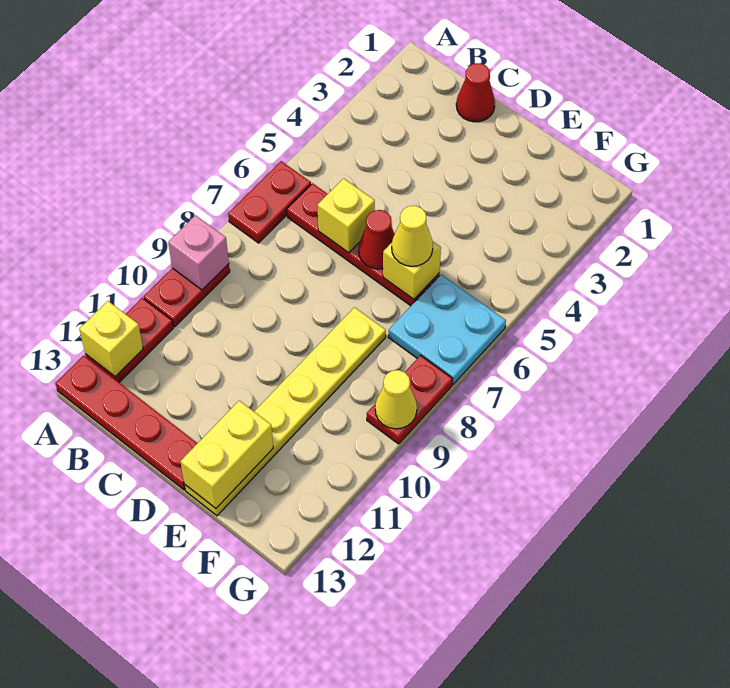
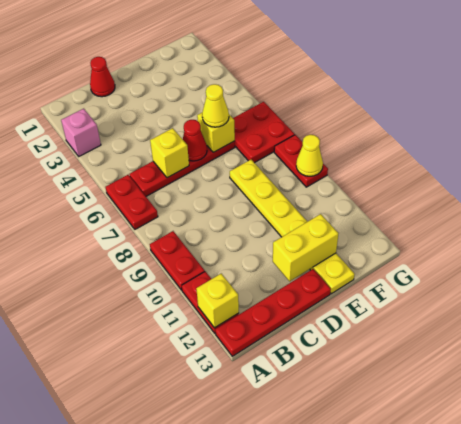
pink brick A9 level 2 -> pink brick A3 level 1
yellow brick E12:E13 level 2 -> yellow brick D12:E12 level 2
cyan plate F6:G7 level 1 -> red plate F6:G7 level 1

